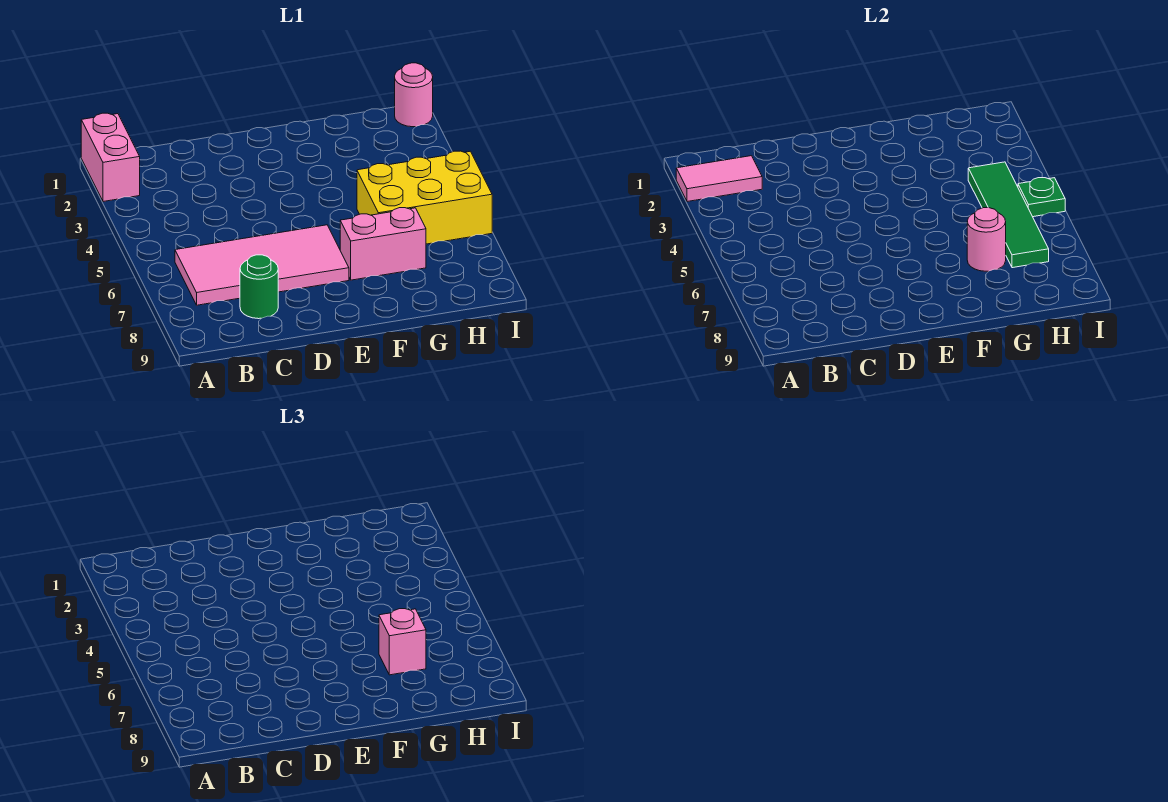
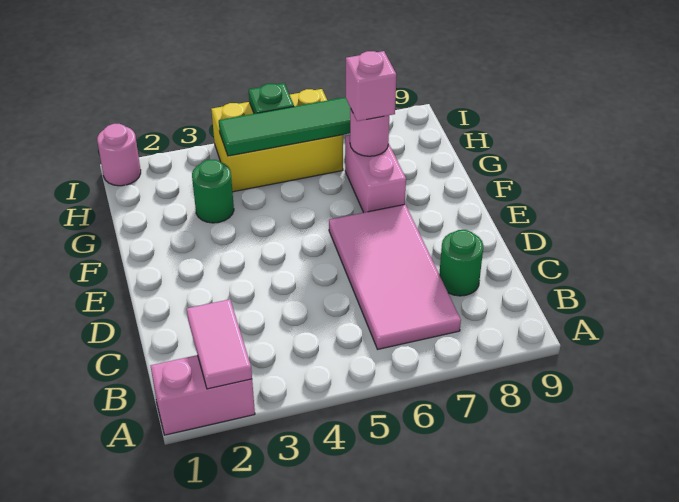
none -> green round brick G3 level 1
yellow brick G5:I6 level 1 -> yellow brick H4:I6 level 1

